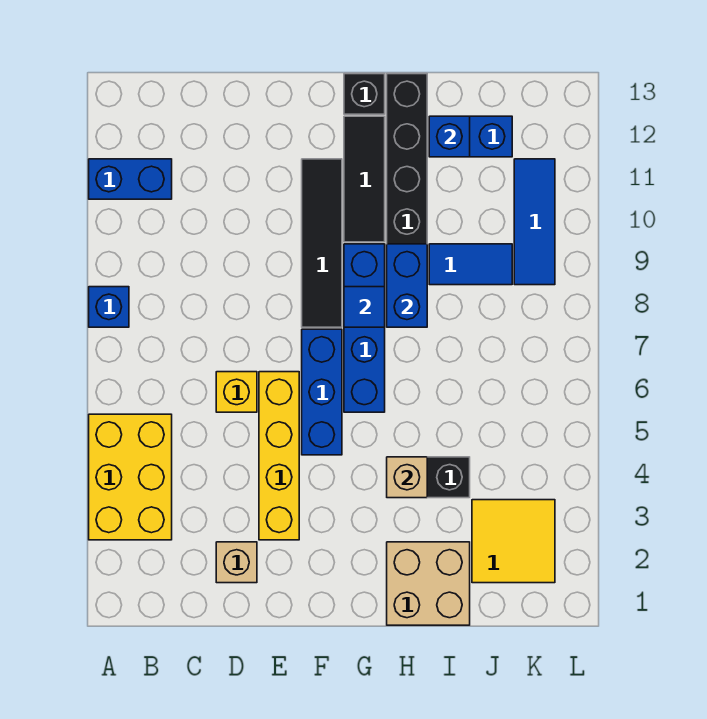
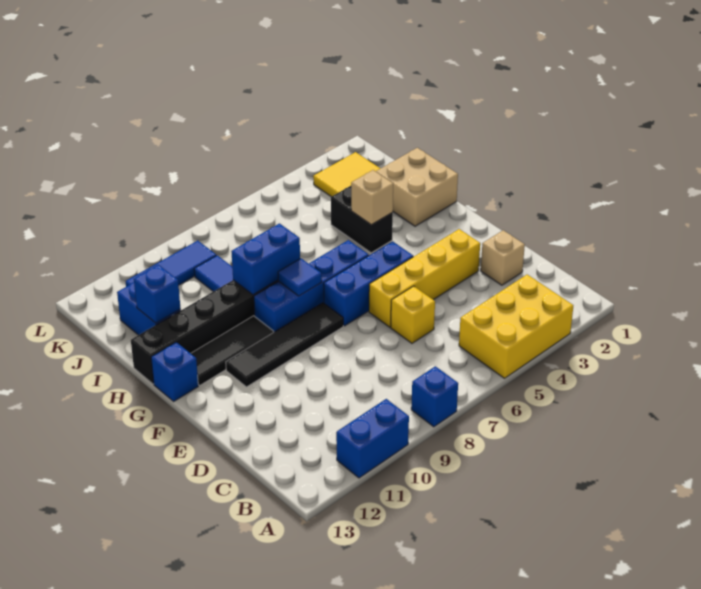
blue brick A11:B11 level 1 -> blue brick A10:A11 level 1
black brick G13 level 1 -> blue brick G13 level 1

